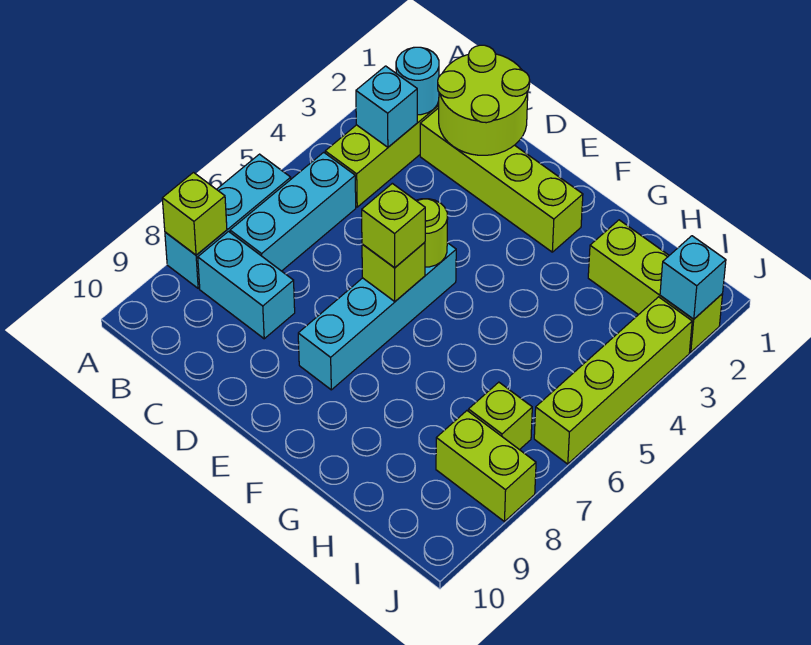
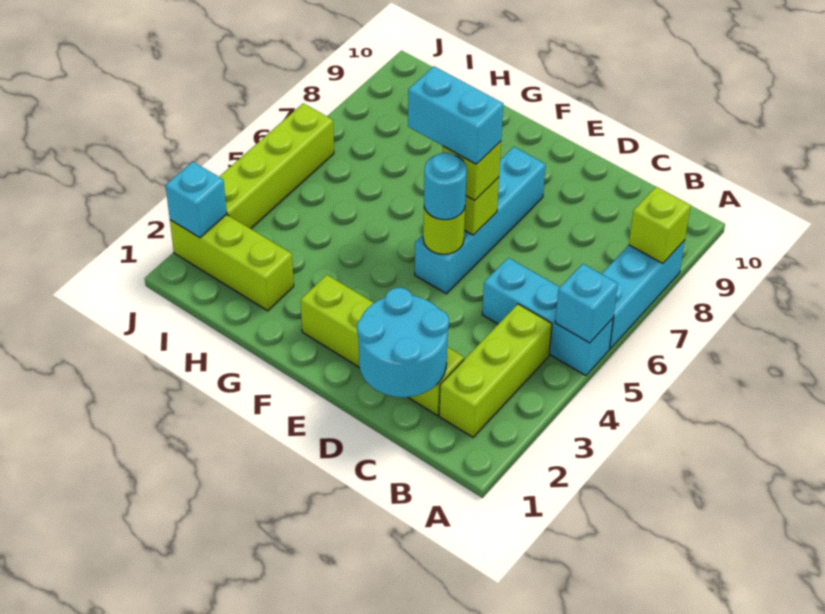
cyan round brick B2 level 2 -> cyan round brick E5 level 3
cyan brick B3 level 2 -> cyan brick A5 level 2
cyan brick B5:B7 level 1 -> cyan brick A5:C5 level 1
cyan brick B8:C8 level 1 -> cyan brick E6:F6 level 4
lime round brick C1:D2 level 2 -> cyan round brick C1:D2 level 2
lime brick I7 level 1 -> none
lime brick I8:J8 level 1 -> none

